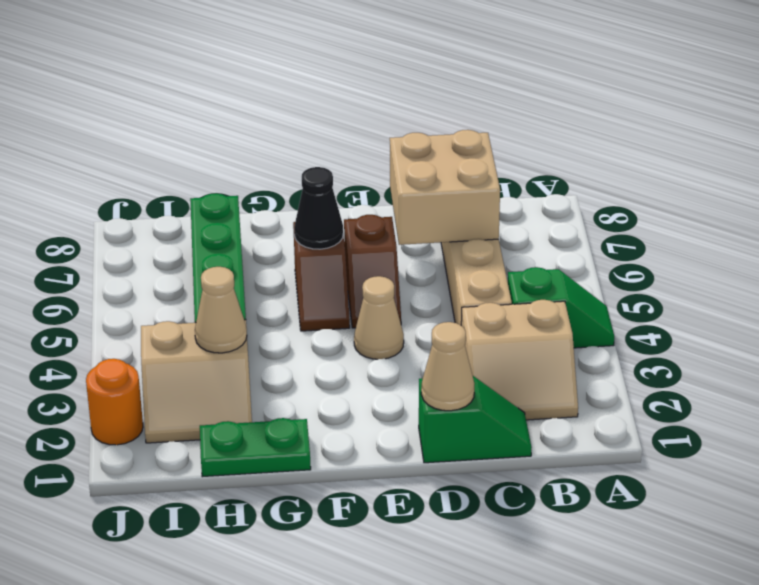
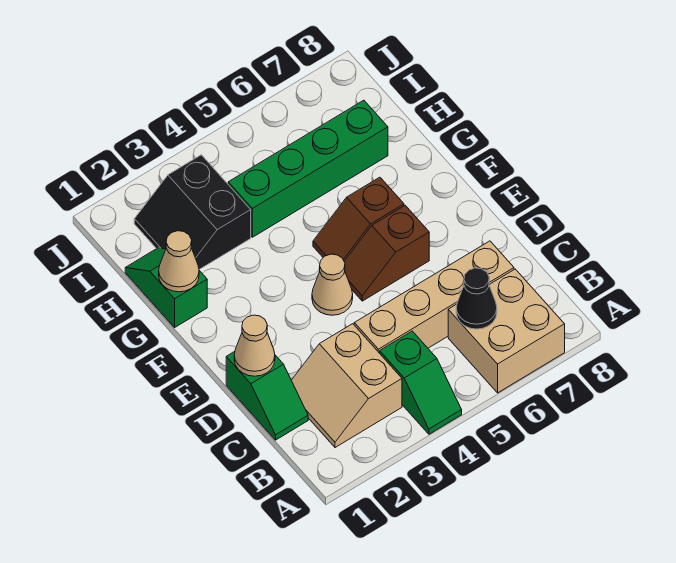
tan brick C6:D7 level 2 -> tan brick A6:B7 level 1
black cone F6 level 2 -> black cone B6 level 2
green plate G1:H1 level 1 -> green slope G1:H1 level 1 top G
tan slope H2:I3 level 1 top 3 -> black slope H2:I3 level 1 top 3
tan cone H3 level 2 -> tan cone G1 level 2
orange round brick J2 level 1 -> none

